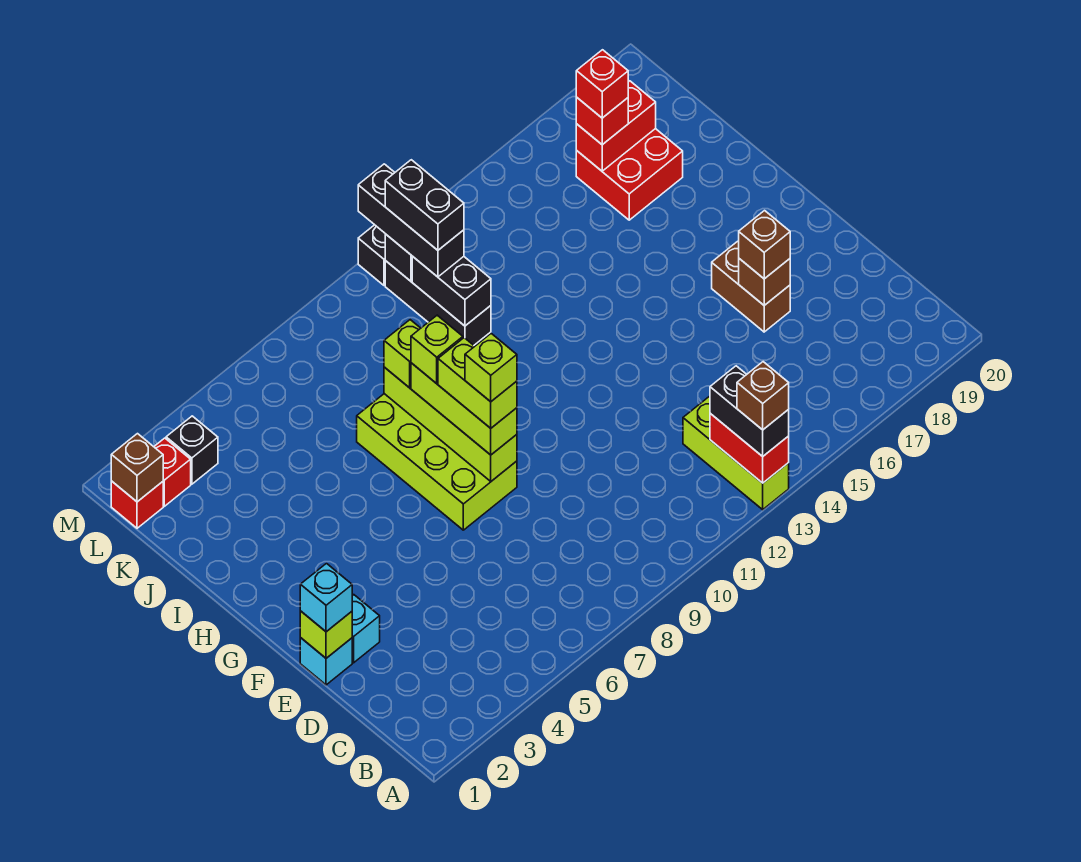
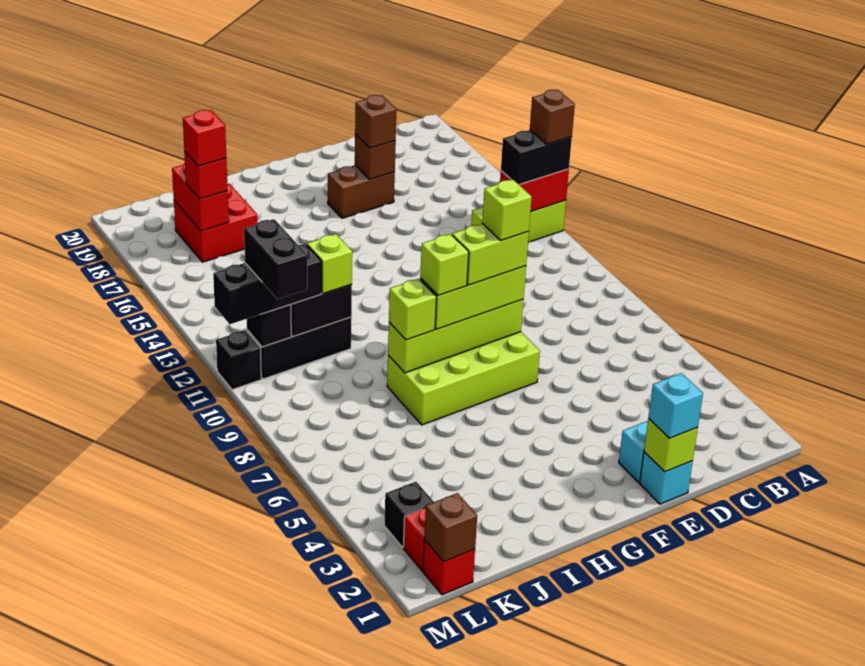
none -> lime brick J11 level 3
black brick K11:L11 level 4 -> black brick L10:L11 level 4

